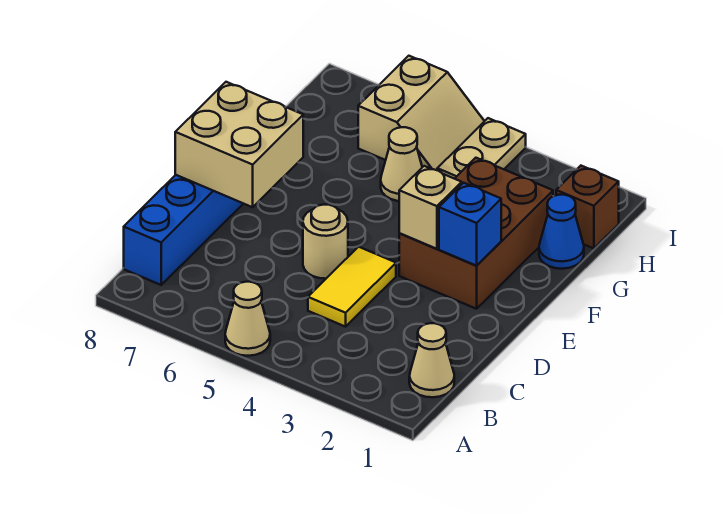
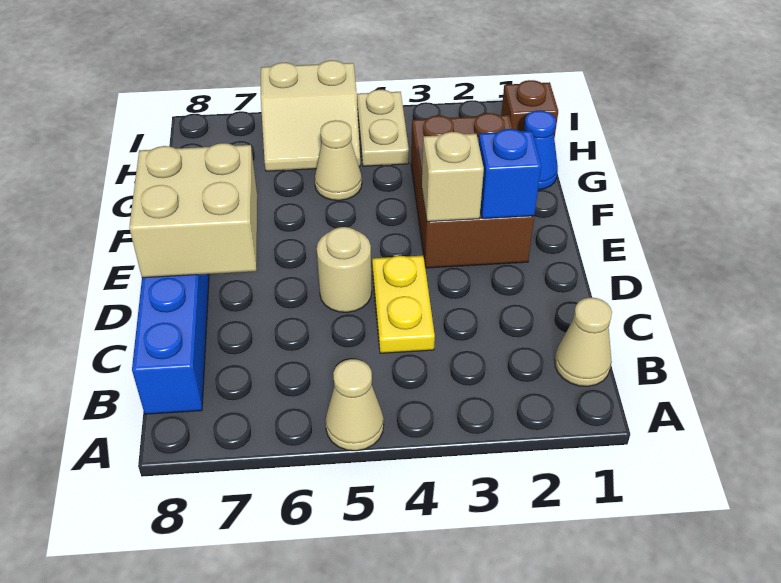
yellow tile C4:D4 level 1 -> yellow plate C4:D4 level 1
tan slope H5:I6 level 1 top 6 -> tan slope H5:I6 level 1 top I

